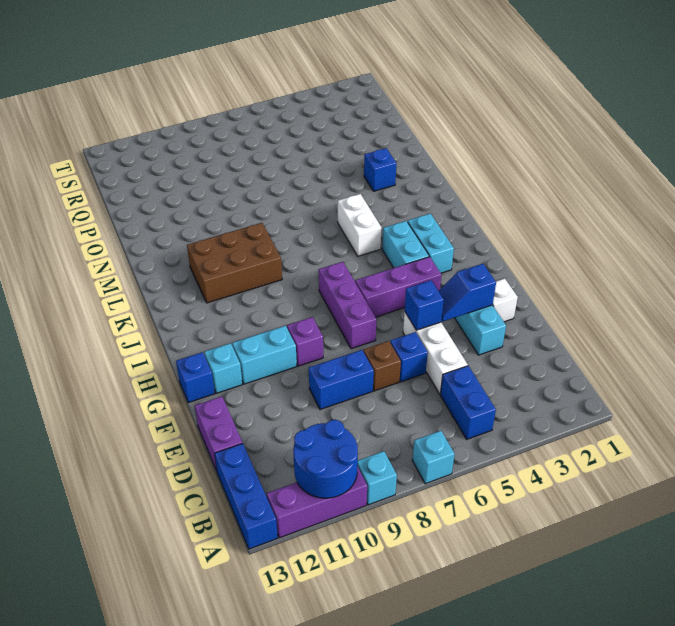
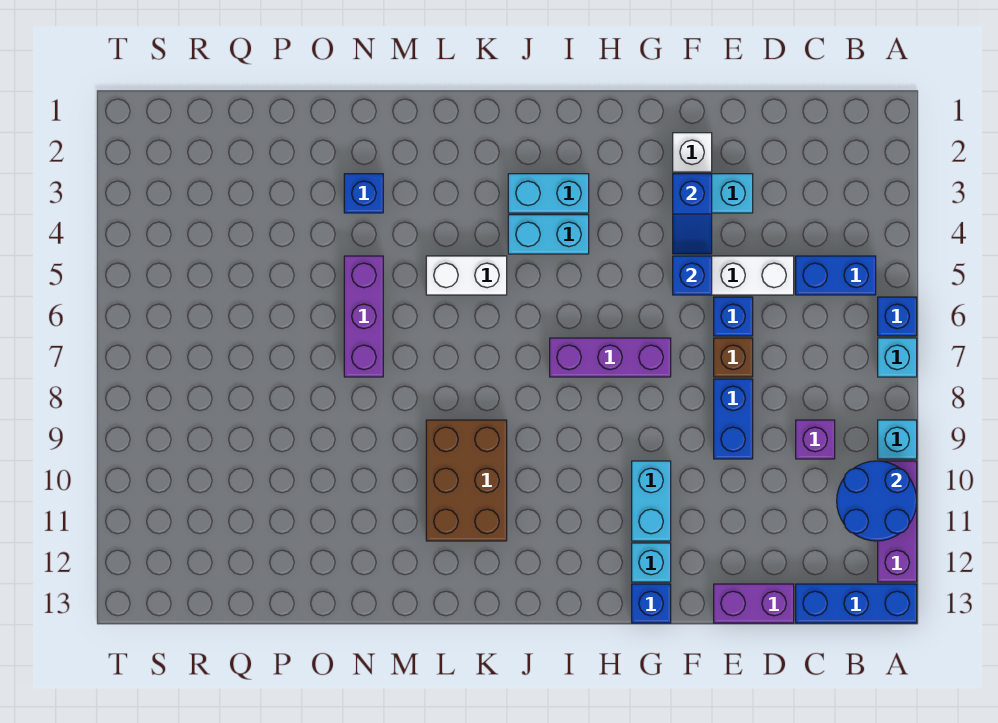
none -> blue brick A6 level 1
purple brick G9 level 1 -> purple brick C9 level 1
purple brick H4:H6 level 1 -> purple brick N5:N7 level 1

